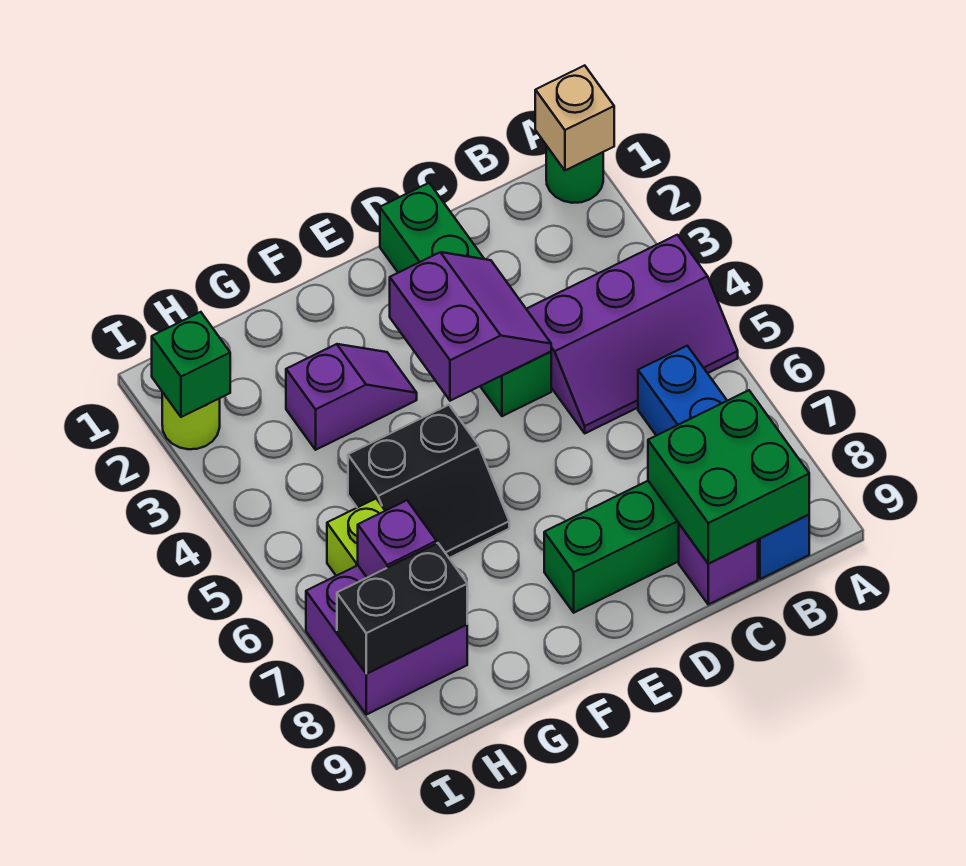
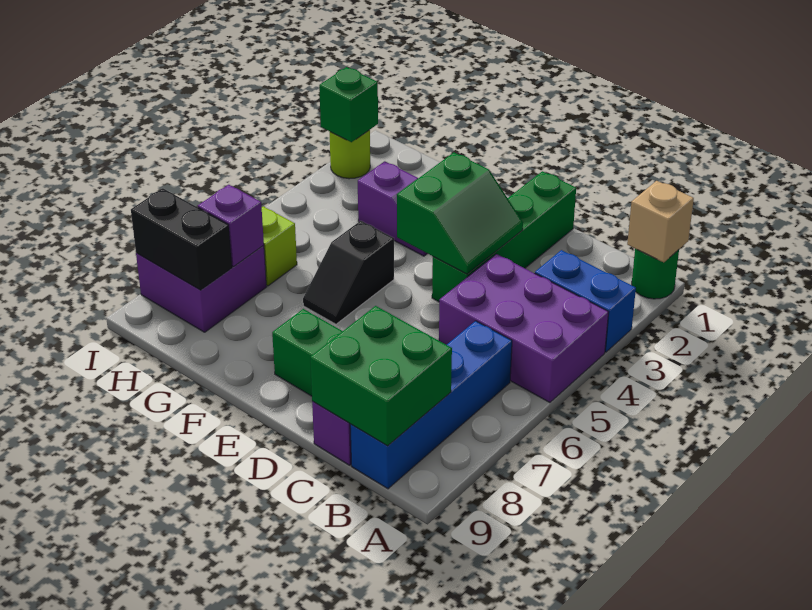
none -> blue brick A3:B3 level 1
purple slope A4:C5 level 1 top 4 -> purple brick A4:C5 level 1
purple slope D3:E4 level 2 top E -> green slope D3:E4 level 2 top E
black slope F5:G6 level 1 top 5 -> black slope F5:F6 level 1 top 5

